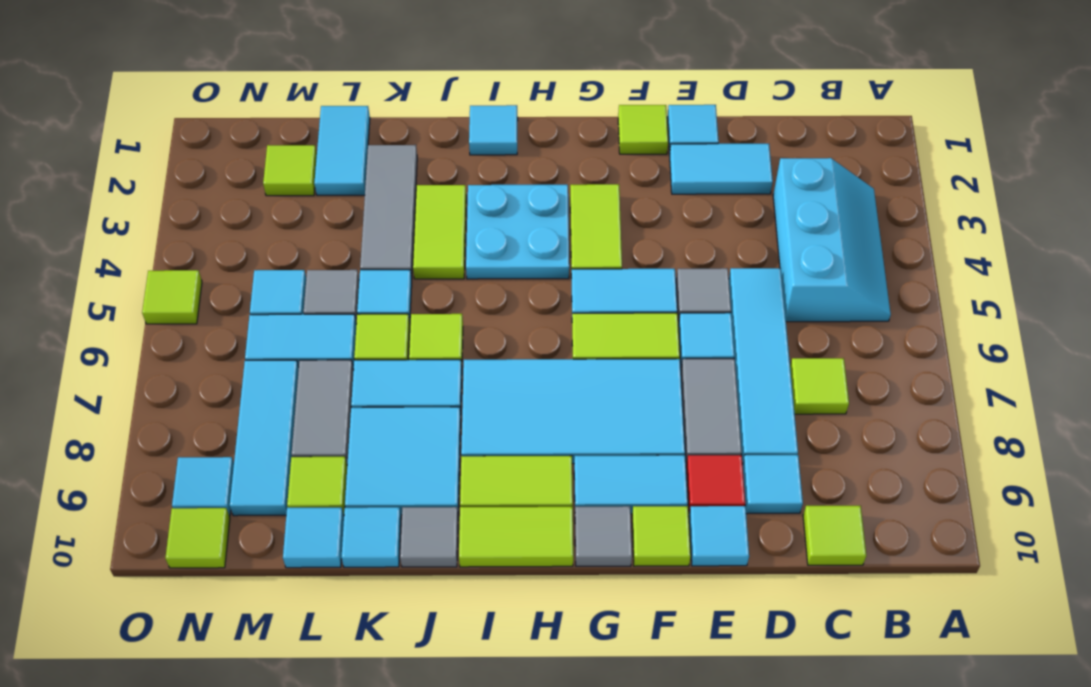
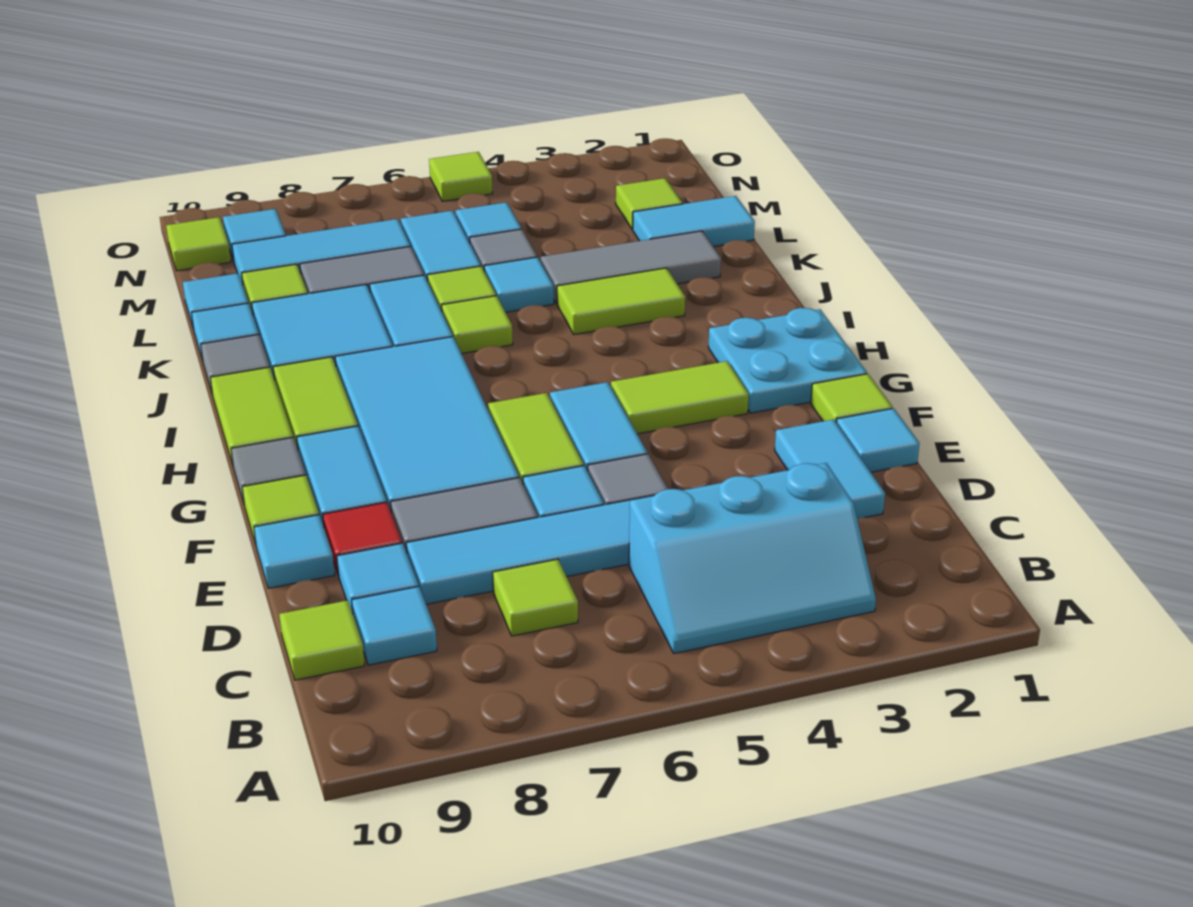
cyan plate H3:I4 level 1 -> cyan plate G1:H2 level 1
cyan tile I1 level 1 -> cyan tile C9 level 1

